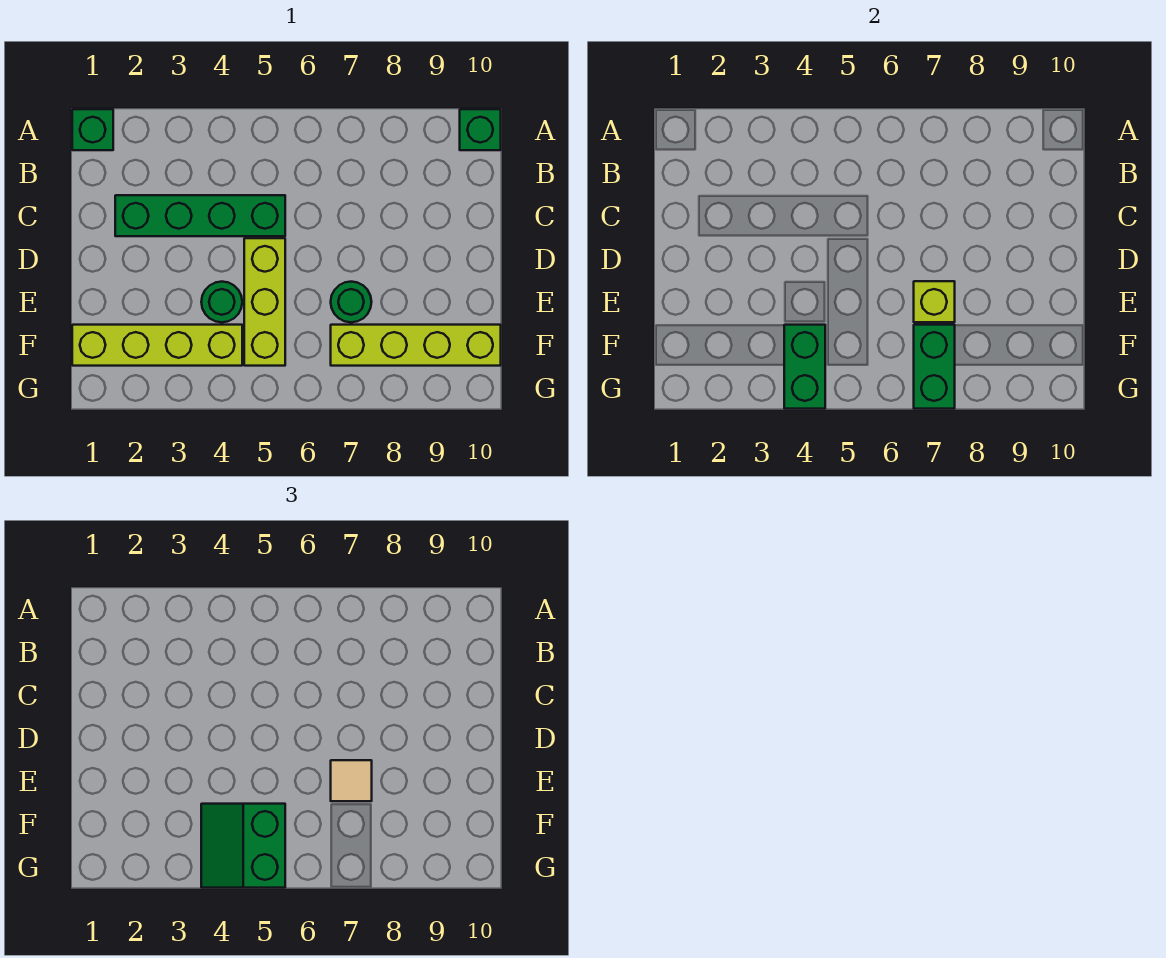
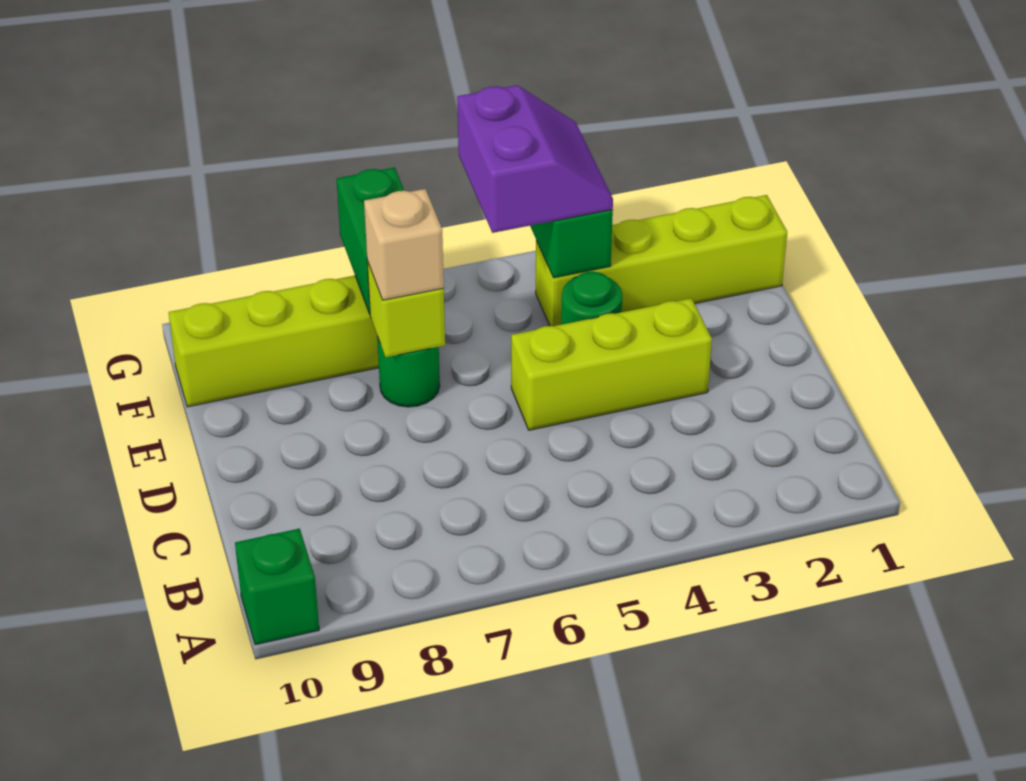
green brick A1 level 1 -> none
green brick C2:C5 level 1 -> none
lime brick D5:F5 level 1 -> lime brick D3:D5 level 1
tan tile E7 level 3 -> tan brick E7 level 3
green slope F4:G5 level 3 top 5 -> purple slope F4:G5 level 3 top 5

